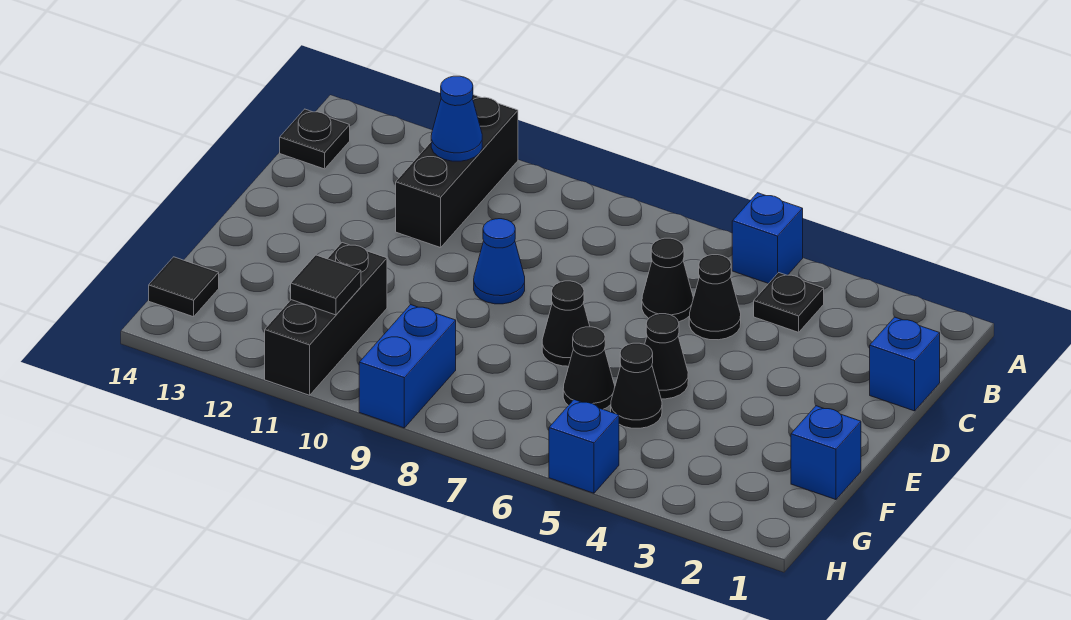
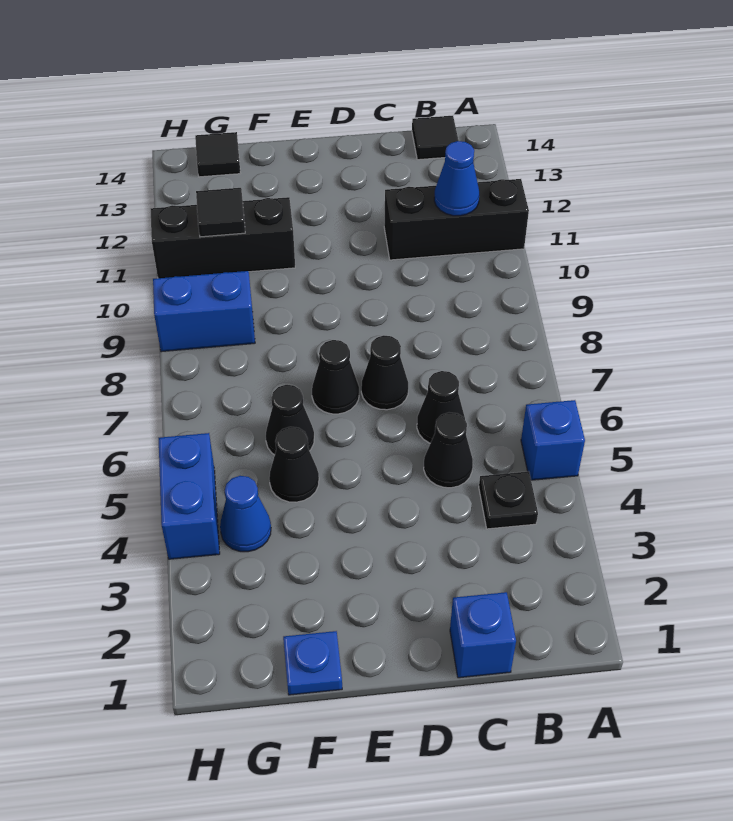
black plate B14 level 1 -> black tile B14 level 1
blue cone D9 level 1 -> blue cone G4 level 1
black cone E5 level 1 -> black cone D7 level 1
blue brick F1 level 1 -> blue plate F1 level 1
blue brick H5 level 1 -> blue brick H4:H5 level 1

